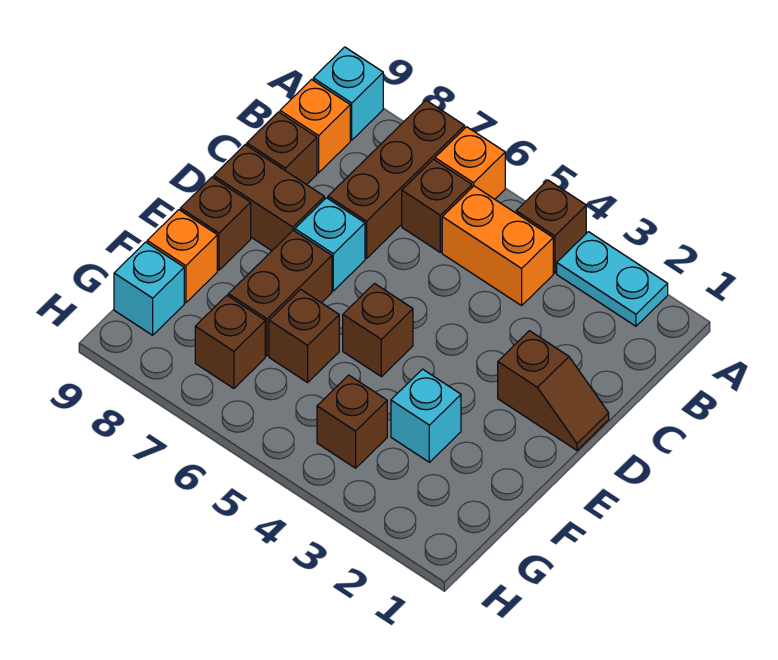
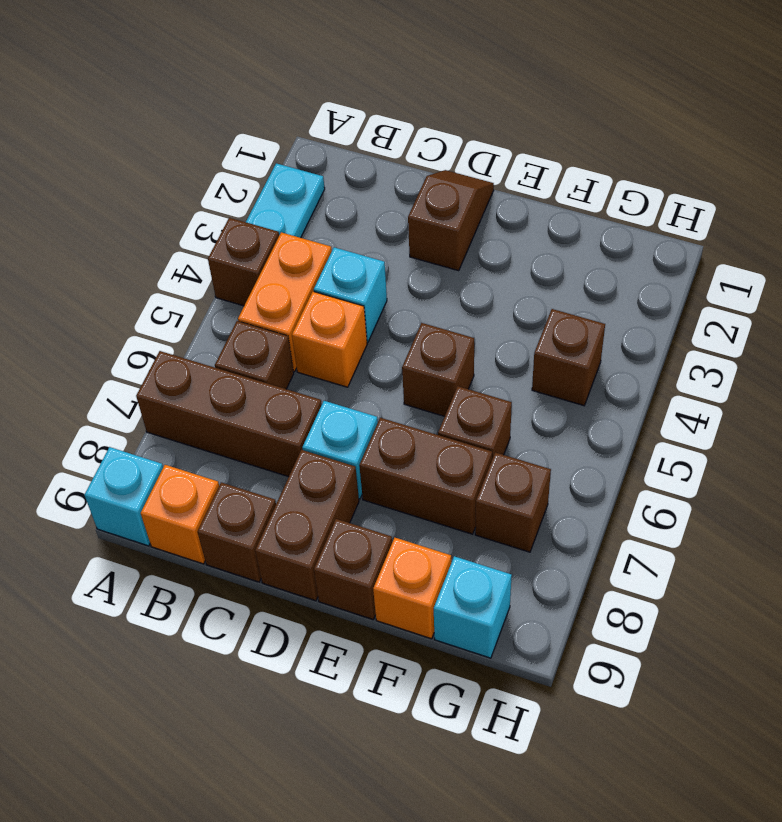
orange brick A6 level 1 -> orange brick C5 level 1
cyan brick F3 level 1 -> cyan brick C4 level 1

